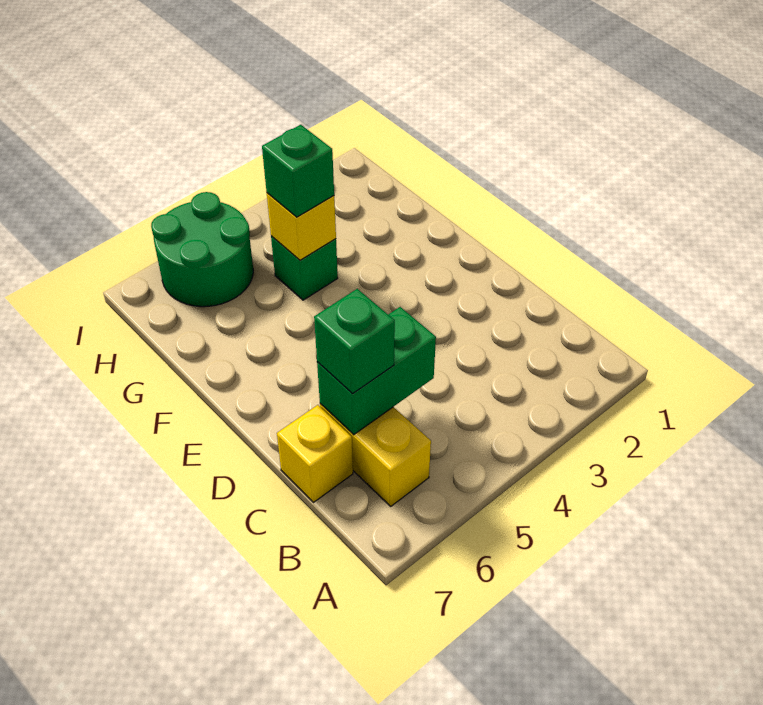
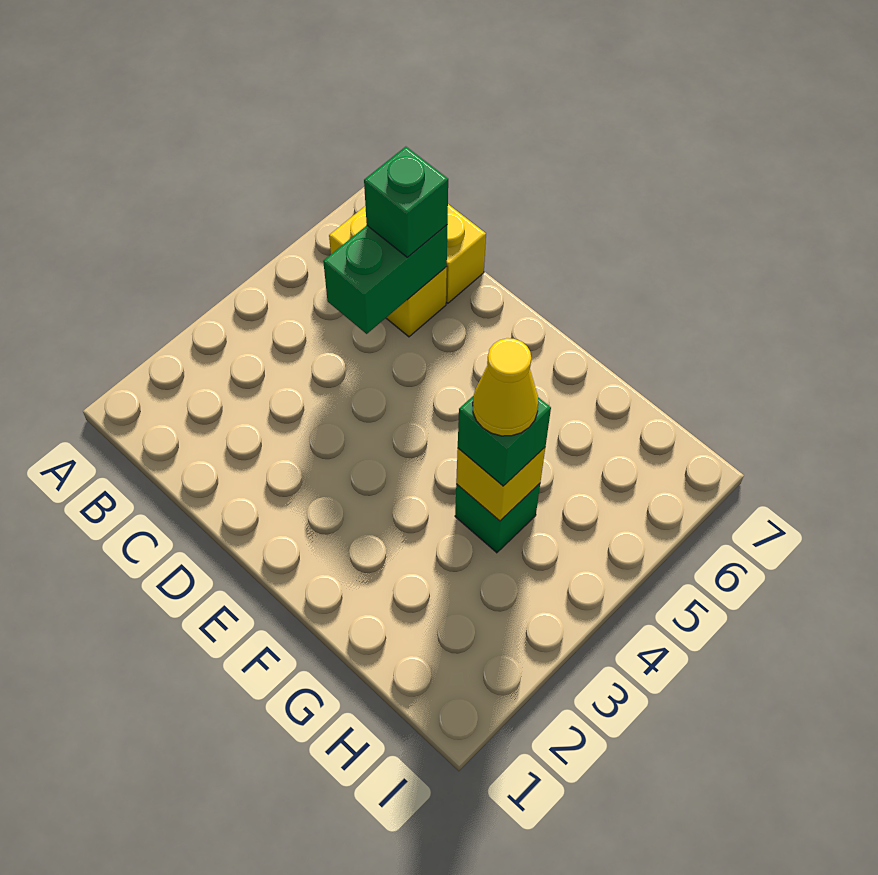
none -> yellow cone G4 level 4
green round brick H5:I6 level 1 -> none

